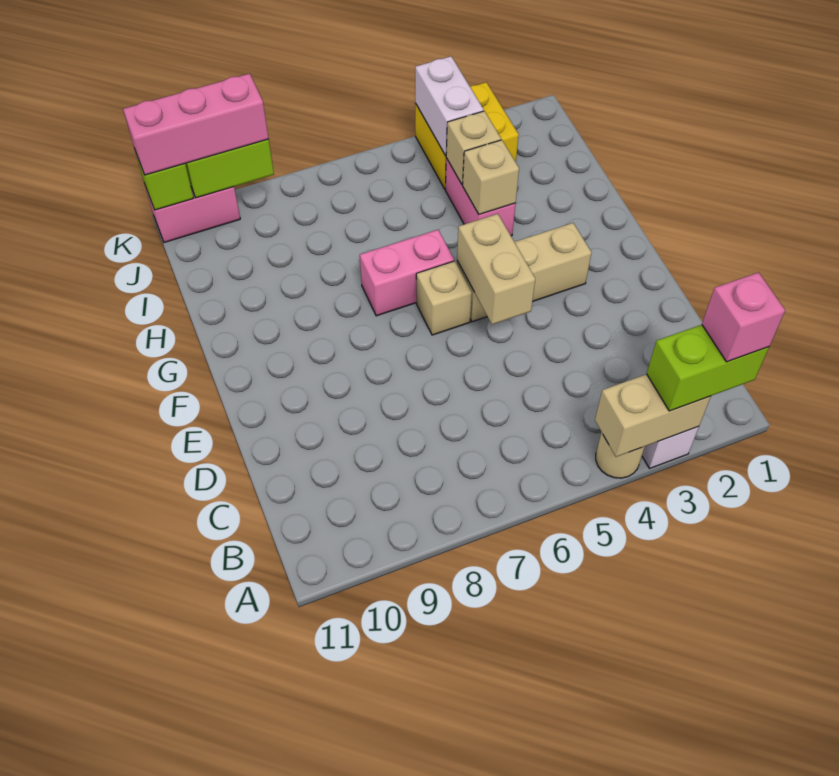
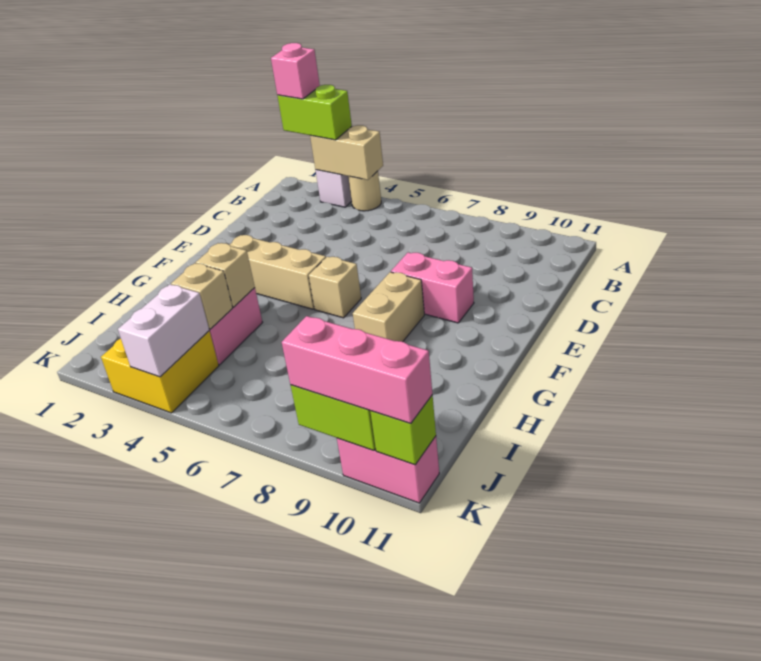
tan brick E5:F5 level 2 -> tan brick F8:G8 level 1
pink brick G6:G7 level 1 -> pink brick E8:E9 level 1

